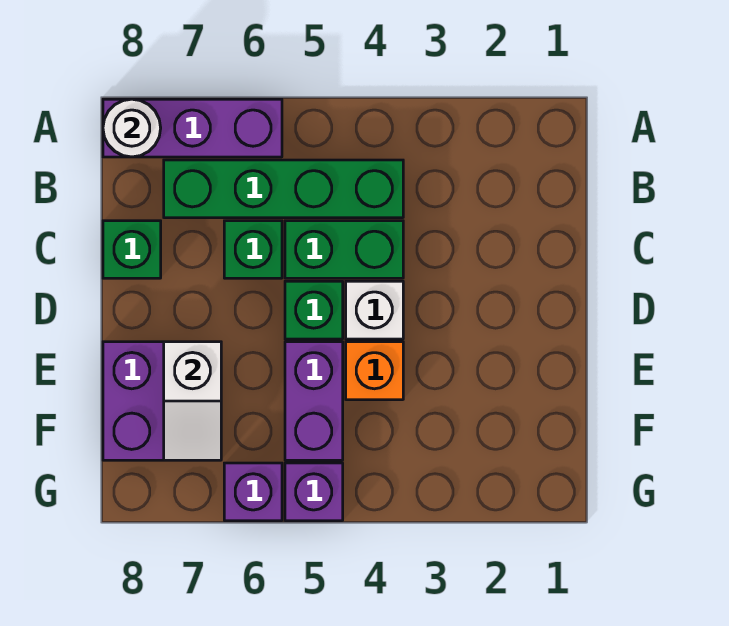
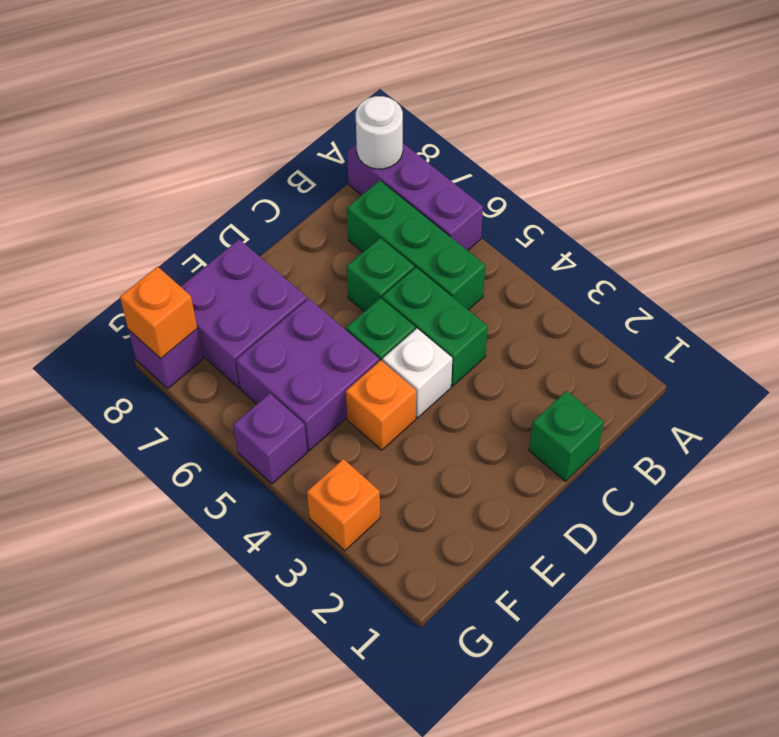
green brick B4:B7 level 1 -> green brick B5:B7 level 1
green brick C8 level 1 -> green brick C1 level 1
purple brick E5:F5 level 1 -> purple brick E5:F6 level 1
white slope E7:F7 level 2 top E -> none
none -> orange brick G3 level 1
purple brick G6 level 1 -> purple brick G8 level 1
none -> orange brick G8 level 2

